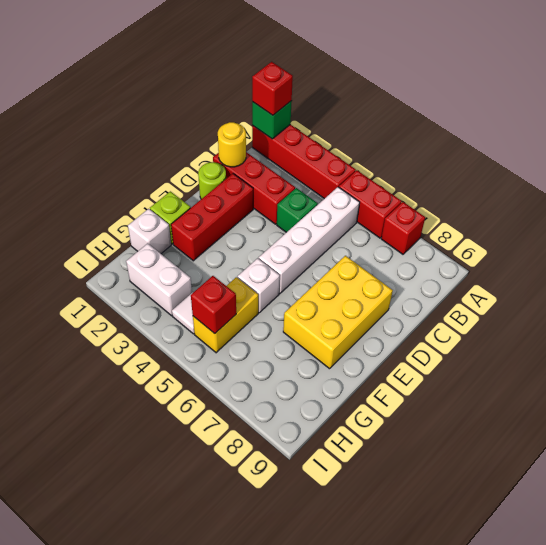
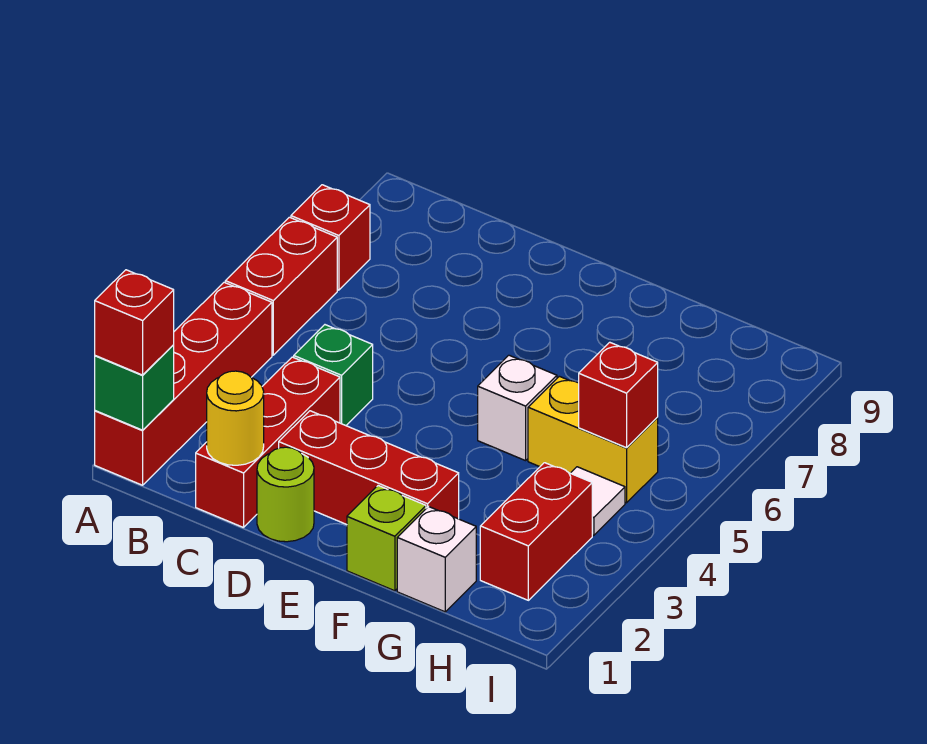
white brick B5:E5 level 1 -> none
yellow brick D7:F8 level 1 -> none
white brick H2:H3 level 1 -> red brick H2:H3 level 1

